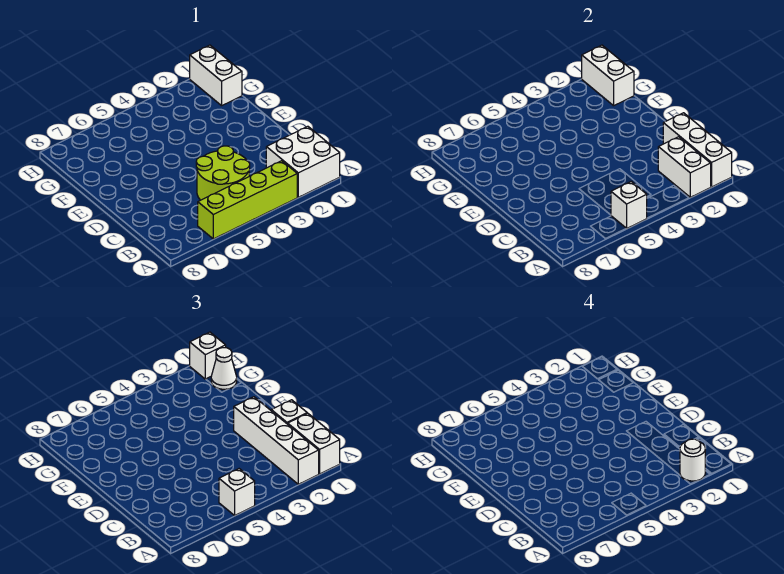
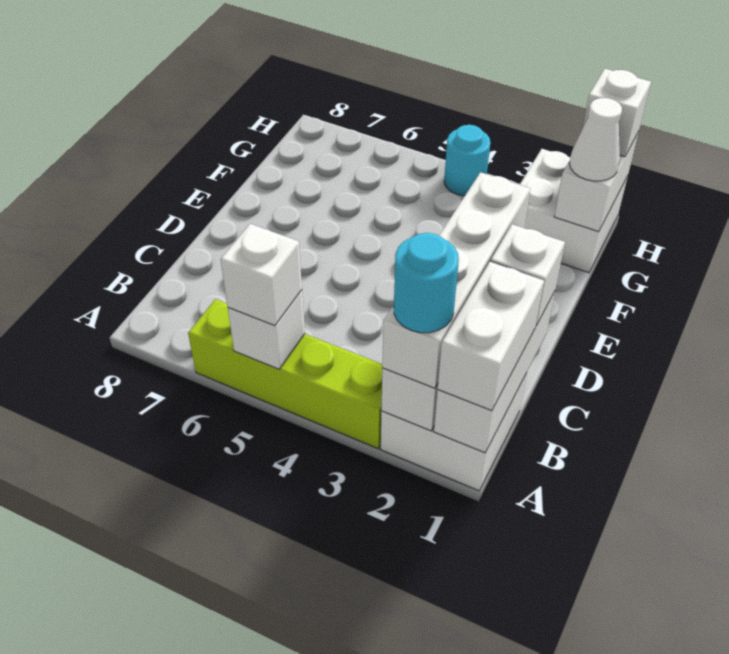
white round brick A2 level 4 -> cyan round brick A2 level 4
lime round brick B4:C5 level 1 -> none
white brick G1:H1 level 1 -> white brick G1:H2 level 1
none -> cyan round brick H4 level 1

